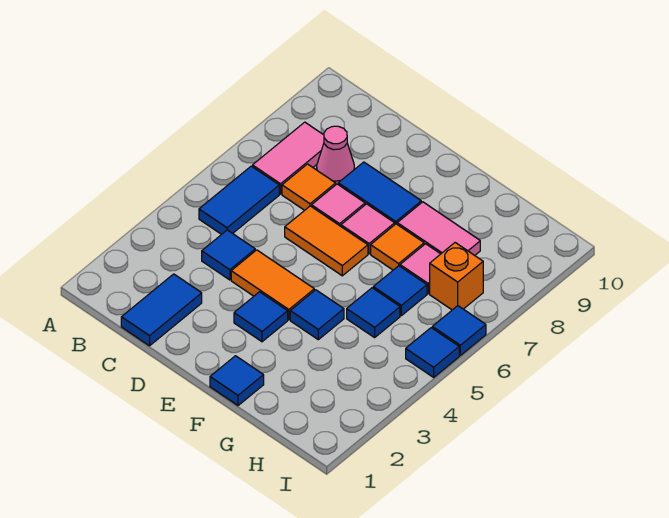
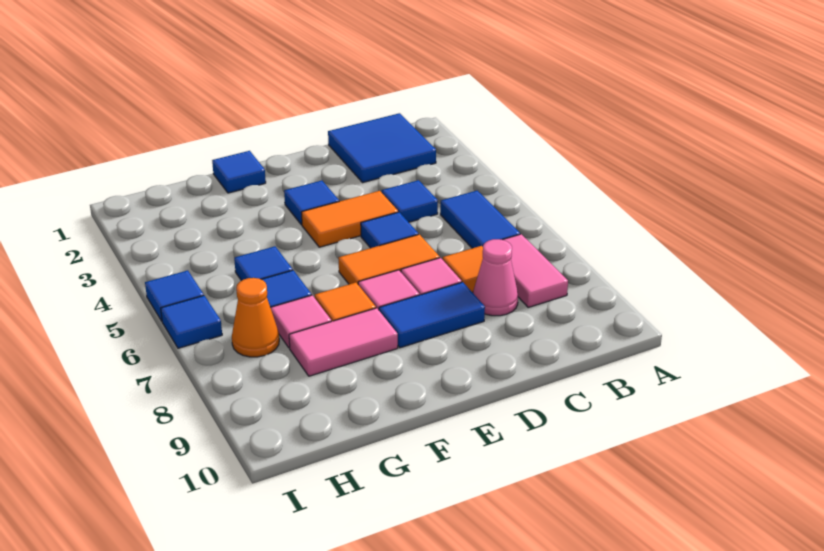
blue tile C1:C2 level 1 -> blue tile B1:C2 level 1
blue tile F4 level 1 -> blue tile D5 level 1
orange brick H7 level 1 -> orange cone H7 level 1

